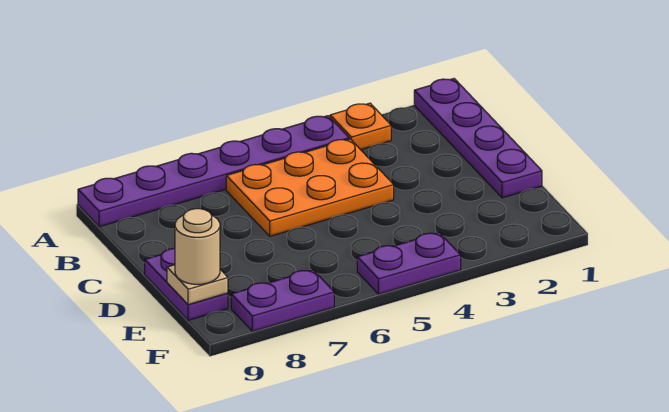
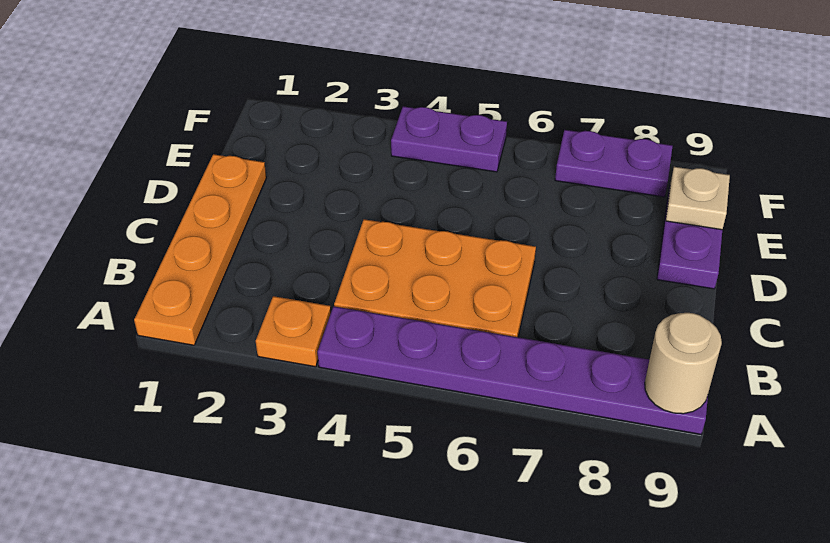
purple plate A1:D1 level 1 -> orange plate A1:D1 level 1
tan round brick E9 level 3 -> tan round brick A9 level 2

